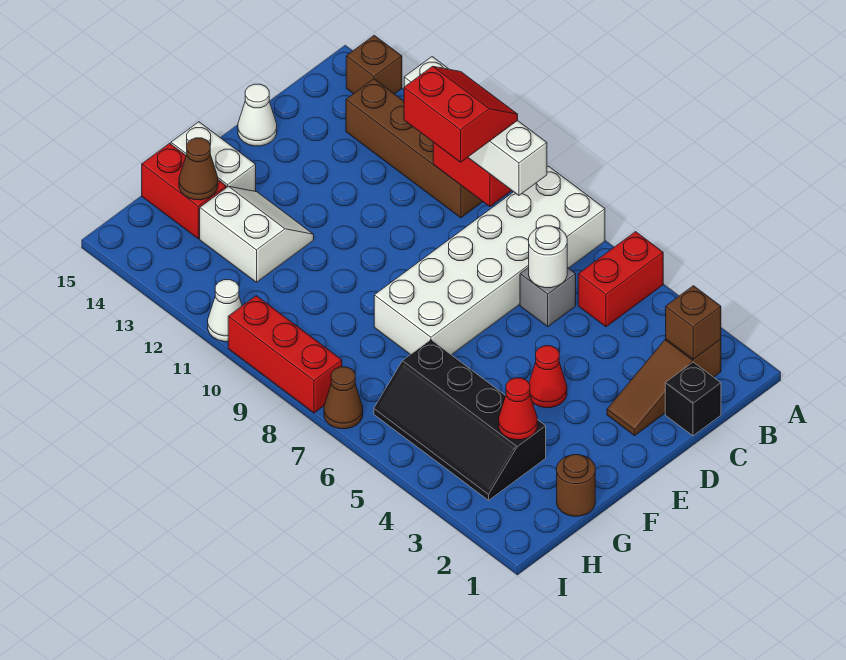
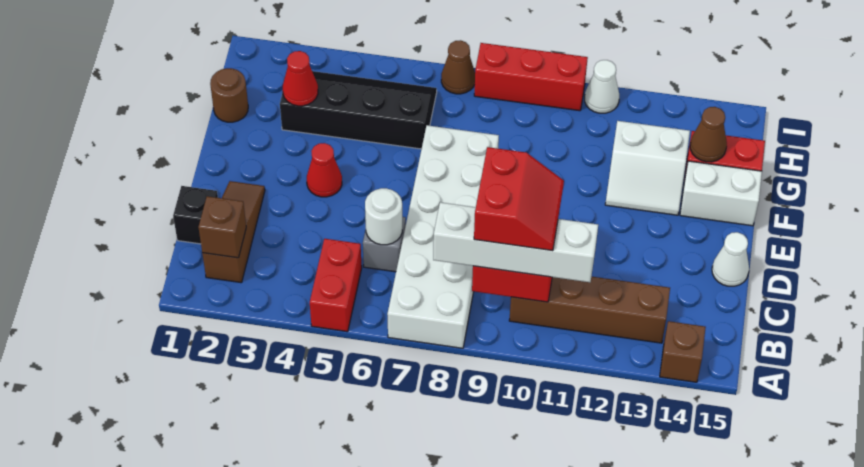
red slope B9:C10 level 4 top C -> red slope B9:C10 level 4 top 9

